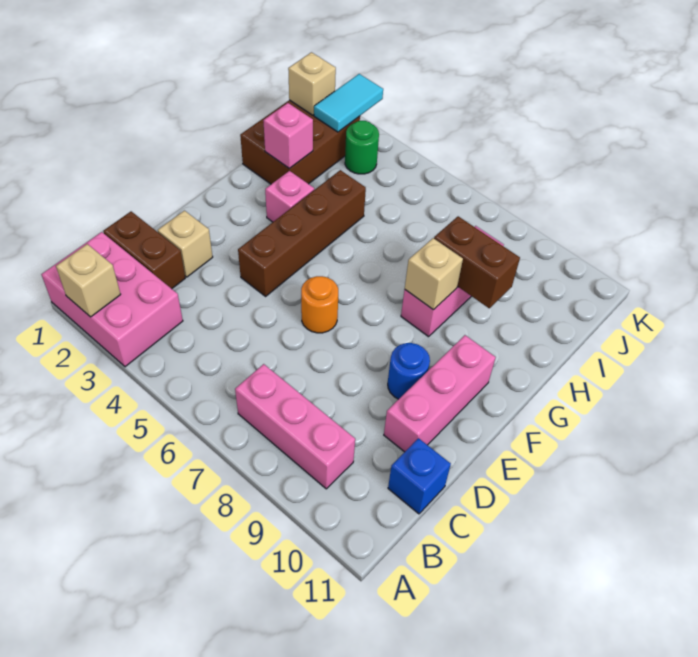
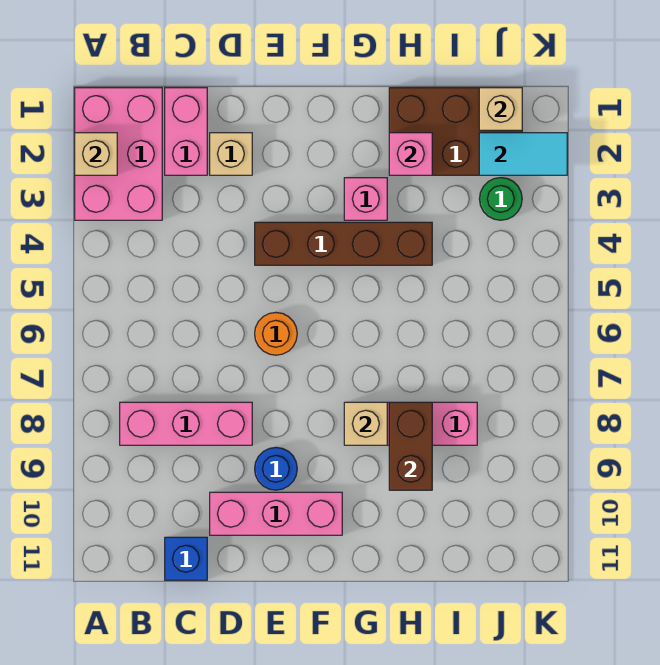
pink brick B7:B9 level 1 -> pink brick B8:D8 level 1
brown brick C1:C2 level 1 -> pink brick C1:C2 level 1

